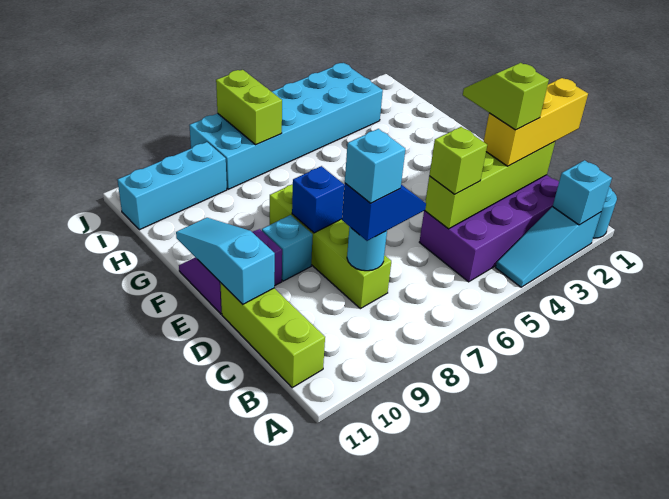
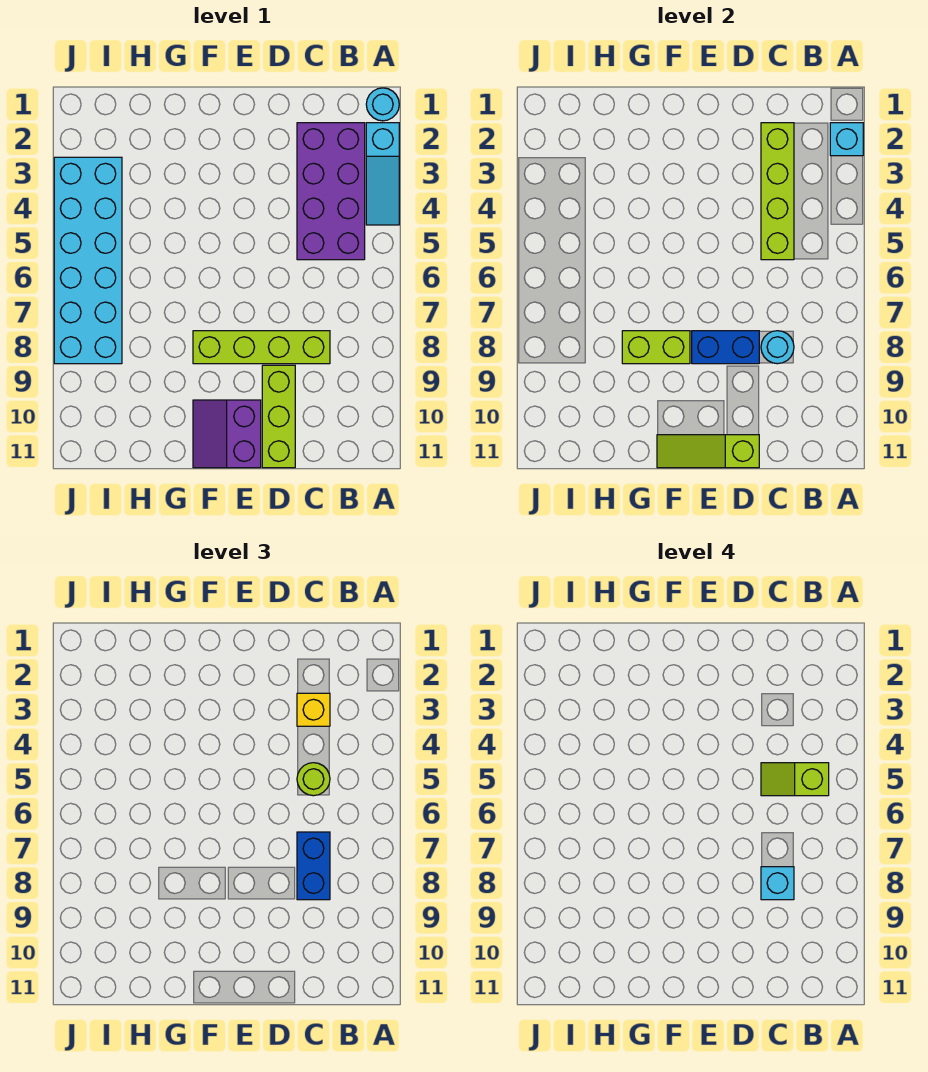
lime brick B11:D11 level 1 -> lime brick D9:D11 level 1
yellow brick C1:C3 level 3 -> yellow brick C3 level 3
lime slope C3:D3 level 4 top C -> lime slope B5:C5 level 4 top B
lime brick C5 level 3 -> lime round brick C5 level 3
blue slope C7:C8 level 3 top 8 -> blue brick C7:C8 level 3
cyan slope D11:F11 level 2 top D -> lime slope D11:F11 level 2 top D
blue brick E8 level 2 -> blue brick D8:E8 level 2
cyan brick E9 level 1 -> none
lime brick I7:J7 level 2 -> lime brick F8:G8 level 2
cyan brick I9:I11 level 1 -> none

